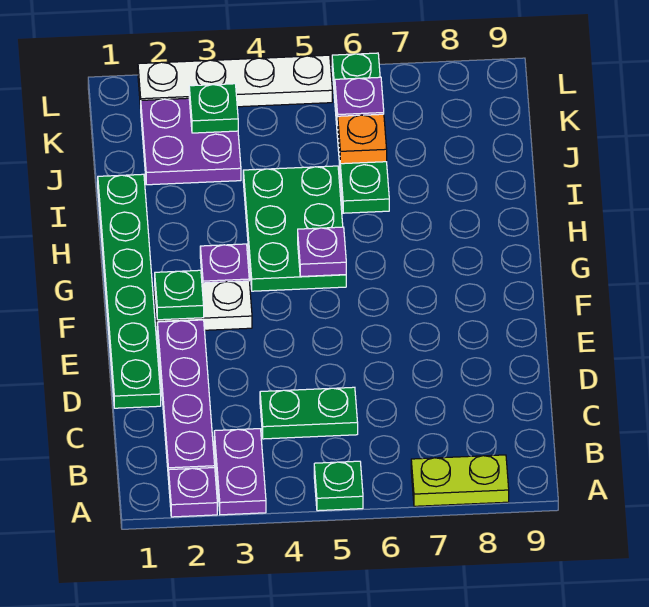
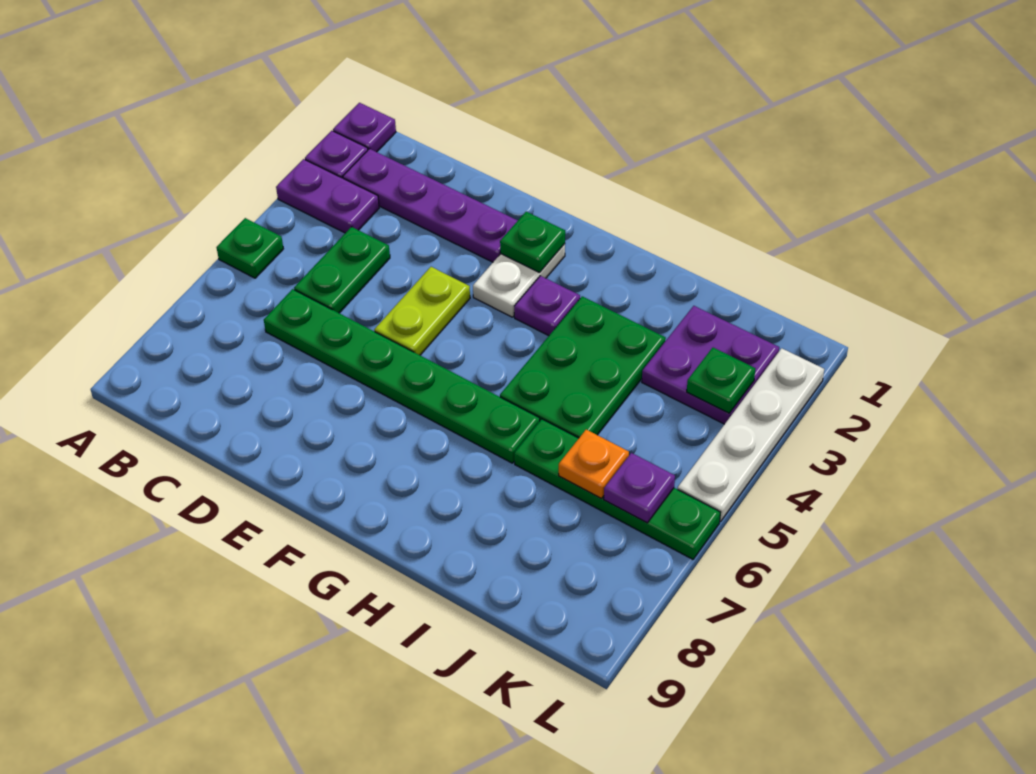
lime plate A7:A8 level 1 -> lime plate E4:E5 level 1
green plate D1:I1 level 1 -> green plate C6:H6 level 1
green plate G4:I5 level 1 -> green plate H3:I5 level 1
purple plate G5 level 2 -> purple plate A1 level 1

